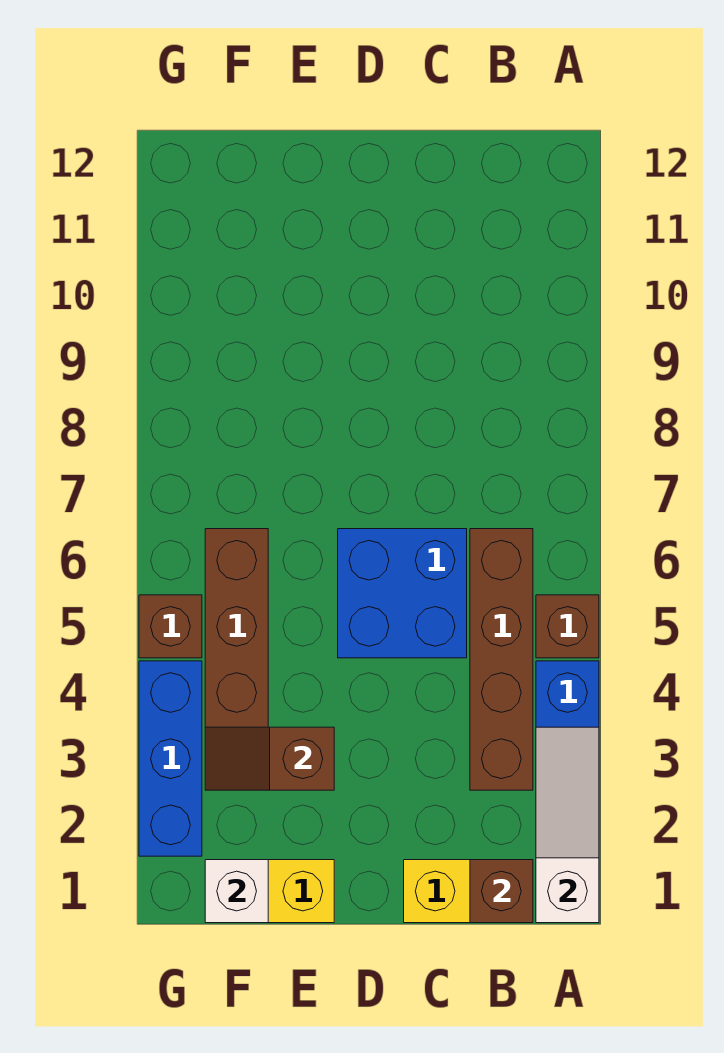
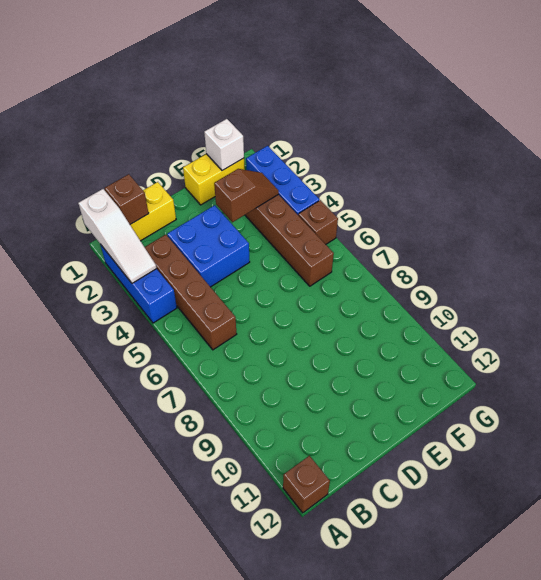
brown brick A5 level 1 -> brown brick A12 level 1
blue brick C5:D6 level 1 -> blue brick C3:D4 level 1

